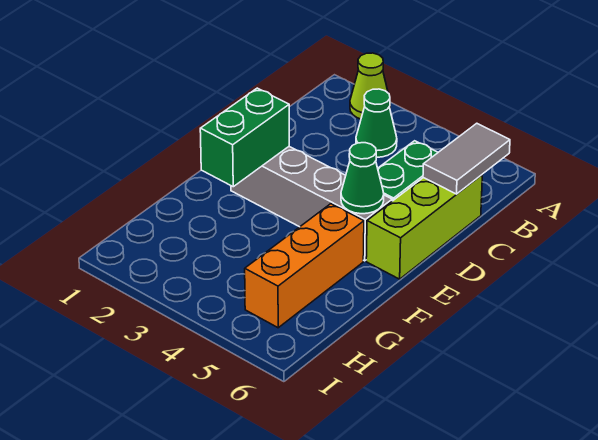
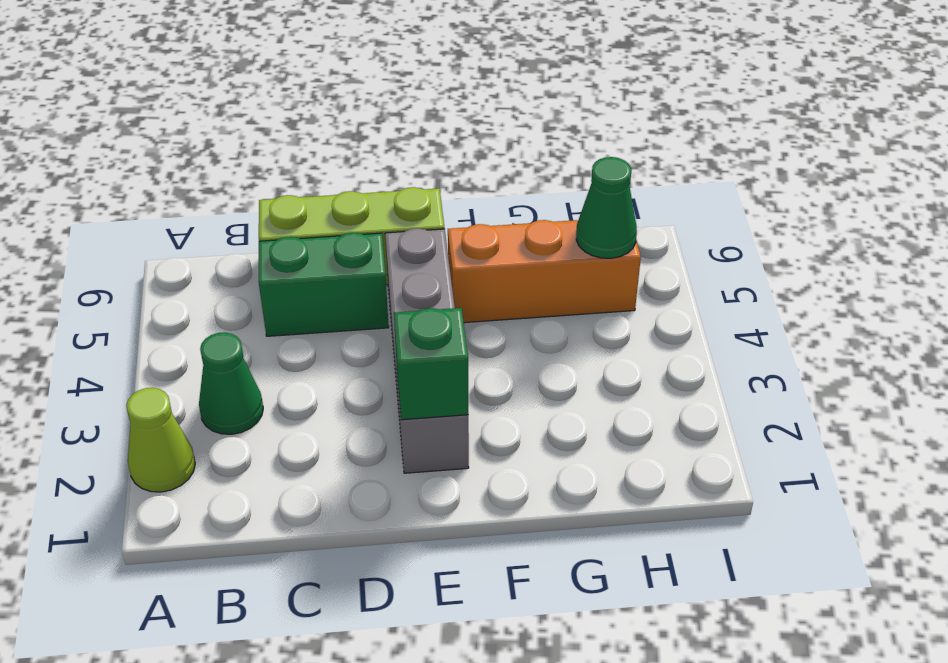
grey tile B6:C6 level 2 -> none
green brick E2:F2 level 2 -> green brick E2 level 2
green cone E5 level 2 -> green cone H5 level 2

